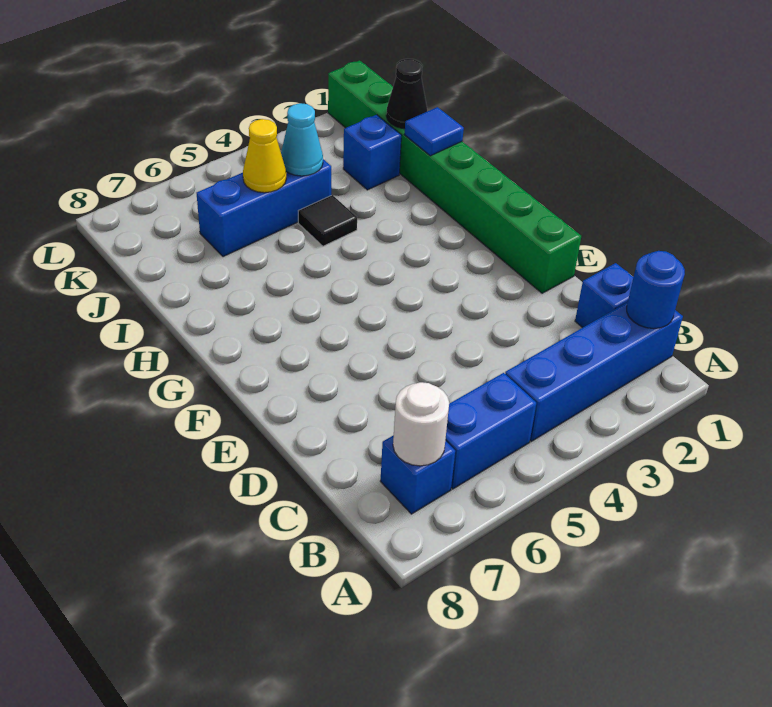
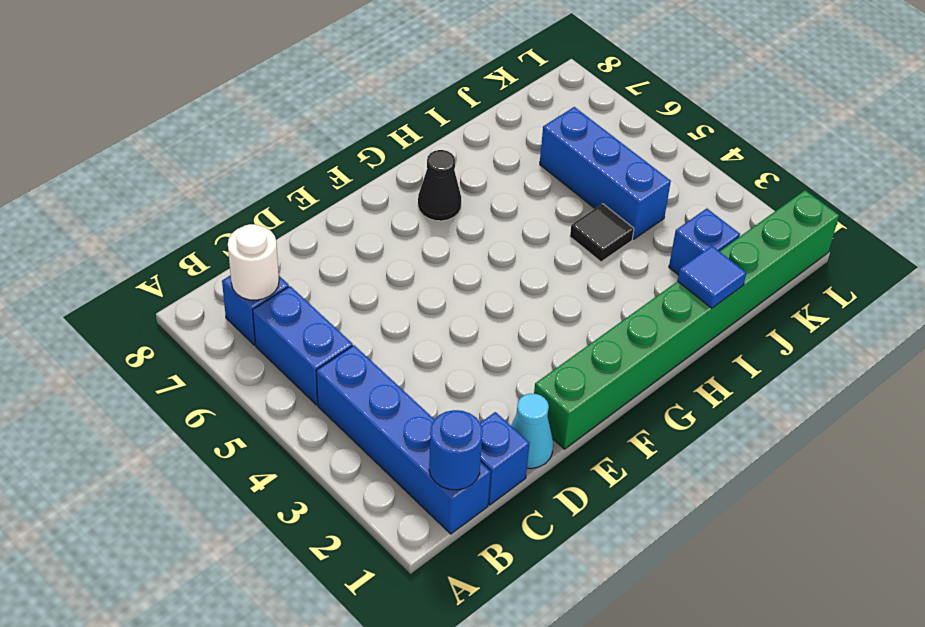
black cone J1 level 2 -> black cone G7 level 1
cyan cone J4 level 2 -> cyan cone D1 level 1
yellow cone J5 level 2 -> none

